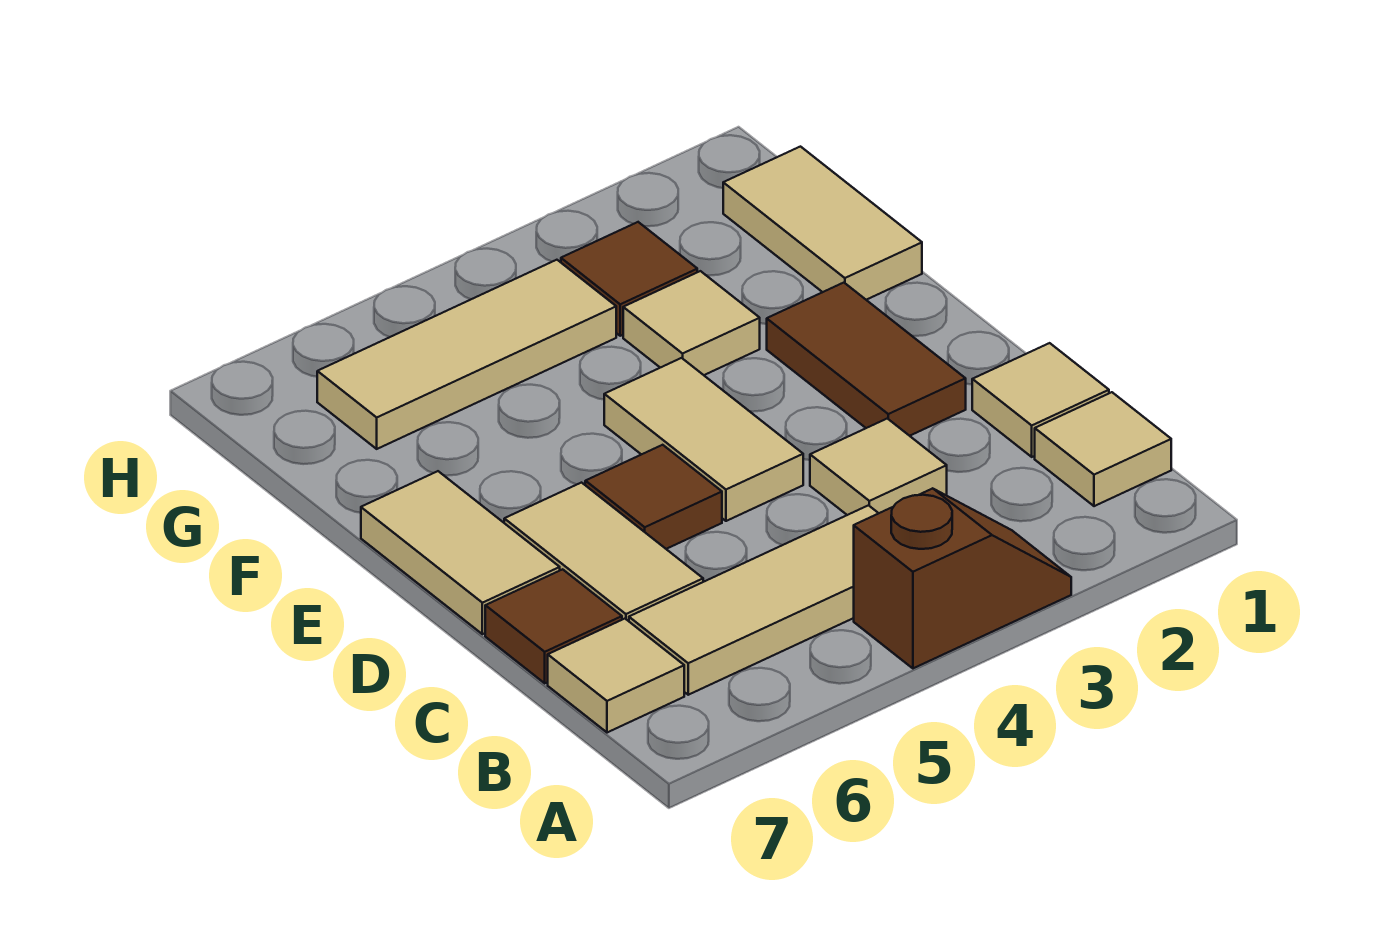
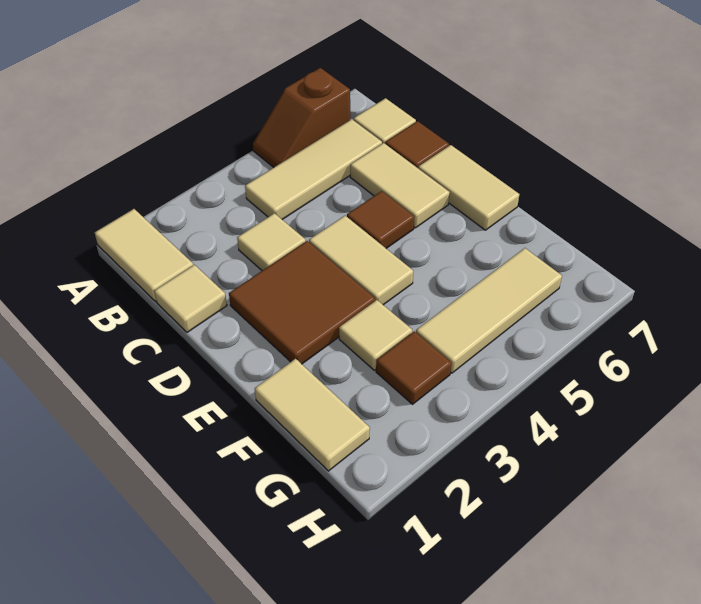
brown slope A3:A4 level 1 top 4 -> brown slope A5:A6 level 1 top 6
tan tile B1 level 1 -> tan tile A1:B1 level 1
brown tile D2:E2 level 1 -> brown tile D2:E3 level 1

